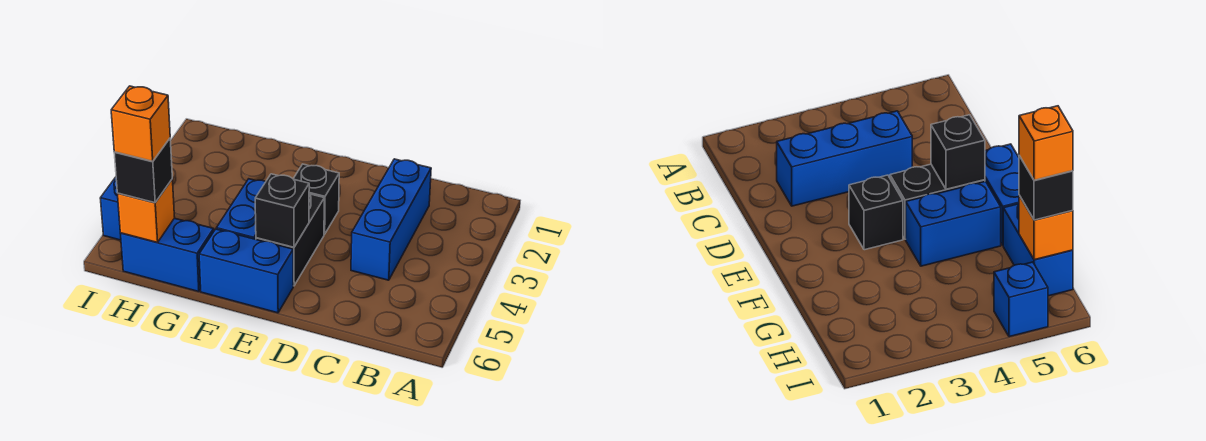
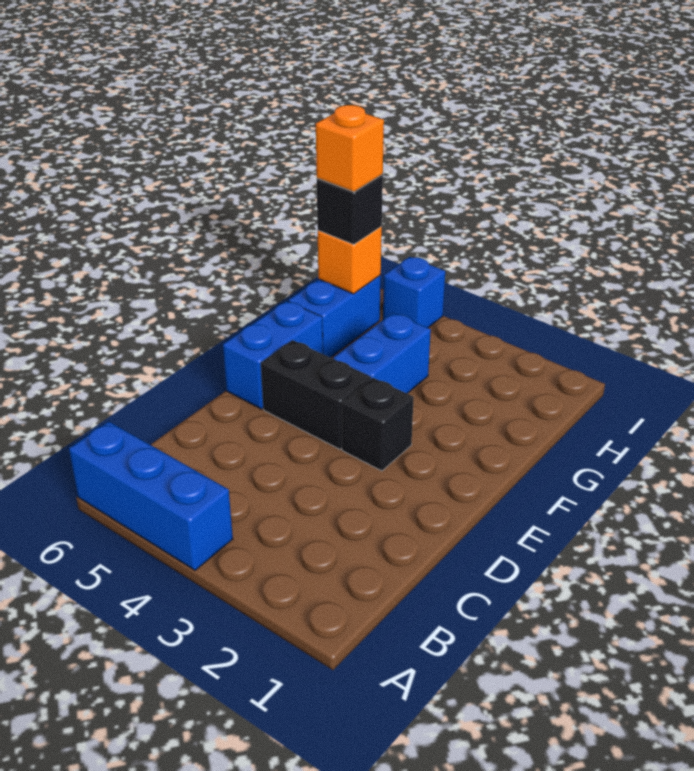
blue brick C2:C4 level 1 -> blue brick A4:A6 level 1
black brick E5 level 2 -> none
blue brick F4:F5 level 1 -> blue brick F4:G4 level 1

